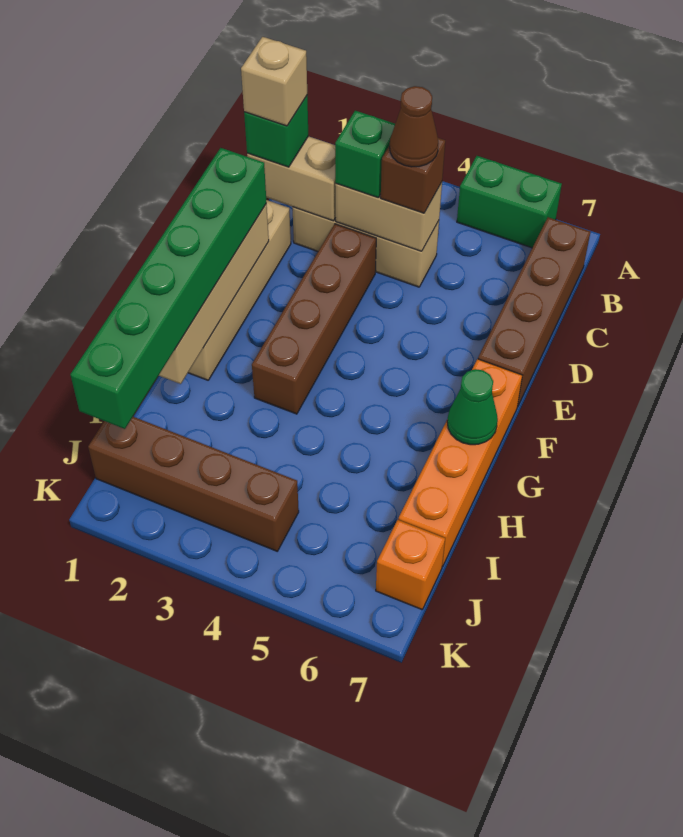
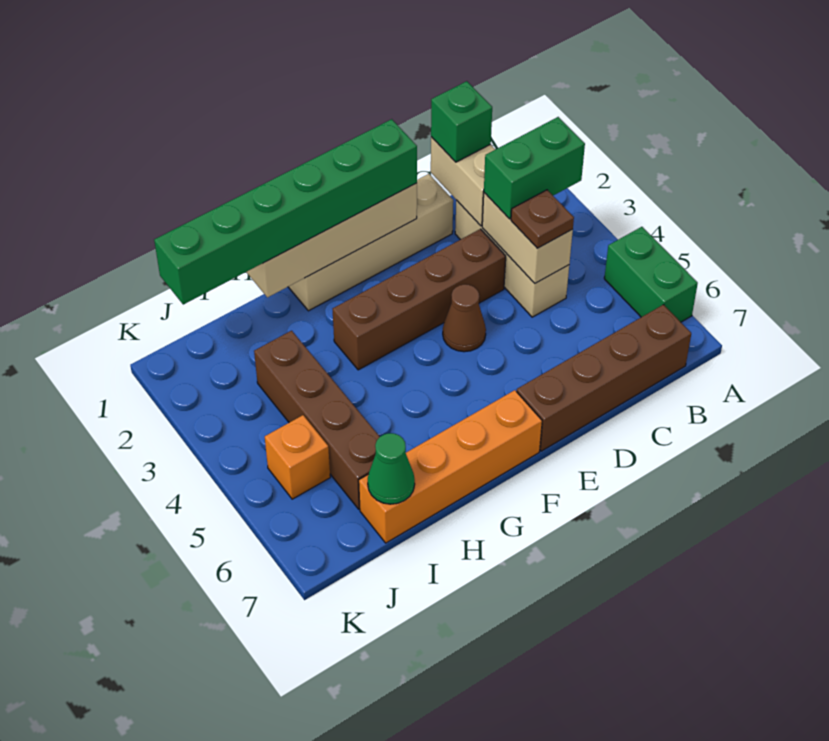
tan brick C1 level 4 -> none
green brick C3 level 3 -> green brick B3:C3 level 3
brown brick C4 level 3 -> brown plate C4 level 3
brown cone C4 level 4 -> brown cone E4 level 1
green cone G7 level 2 -> green cone I7 level 2
brown brick J1:J4 level 1 -> brown brick I3:I6 level 1
orange brick J7 level 1 -> orange brick J5 level 1

